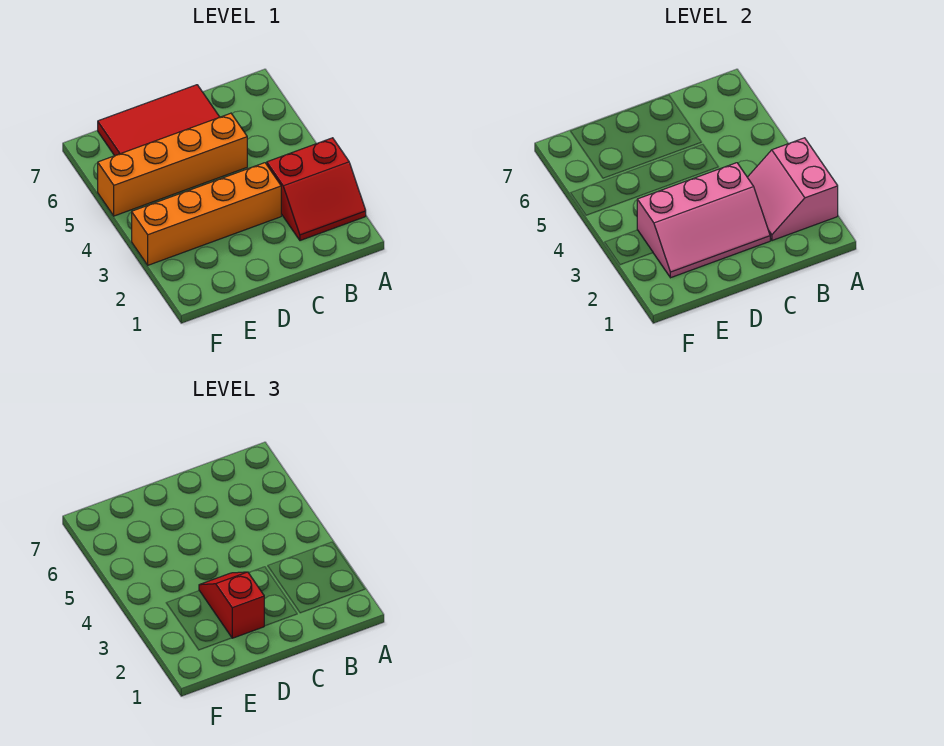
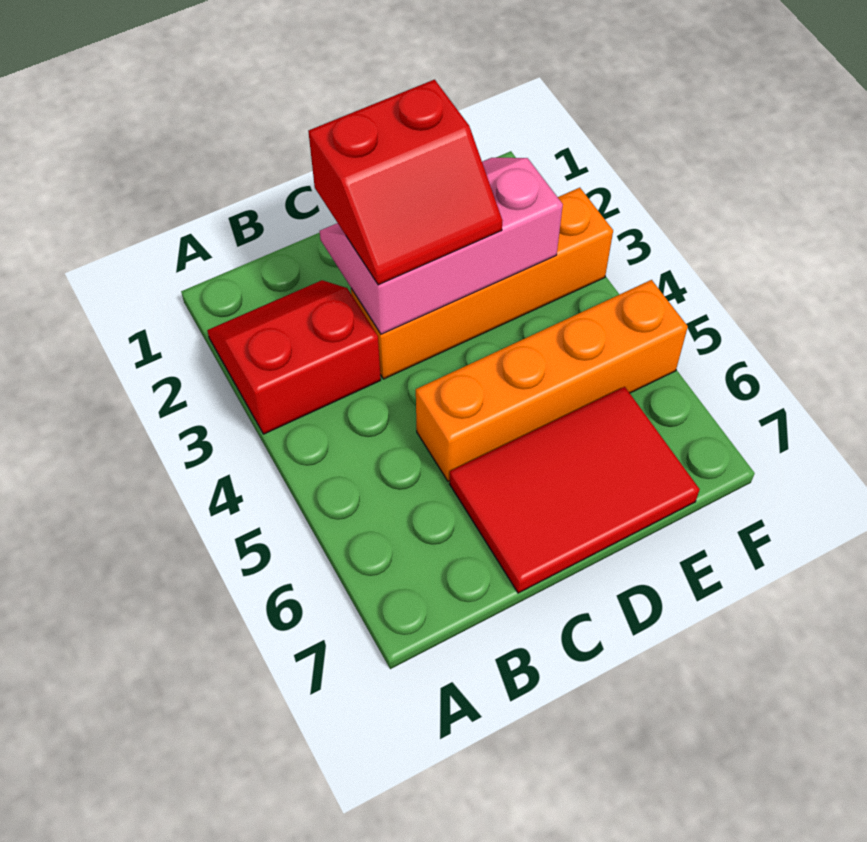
pink slope A2:B3 level 2 top A -> none
red slope D2:D3 level 3 top 2 -> red slope C2:D3 level 3 top 2

